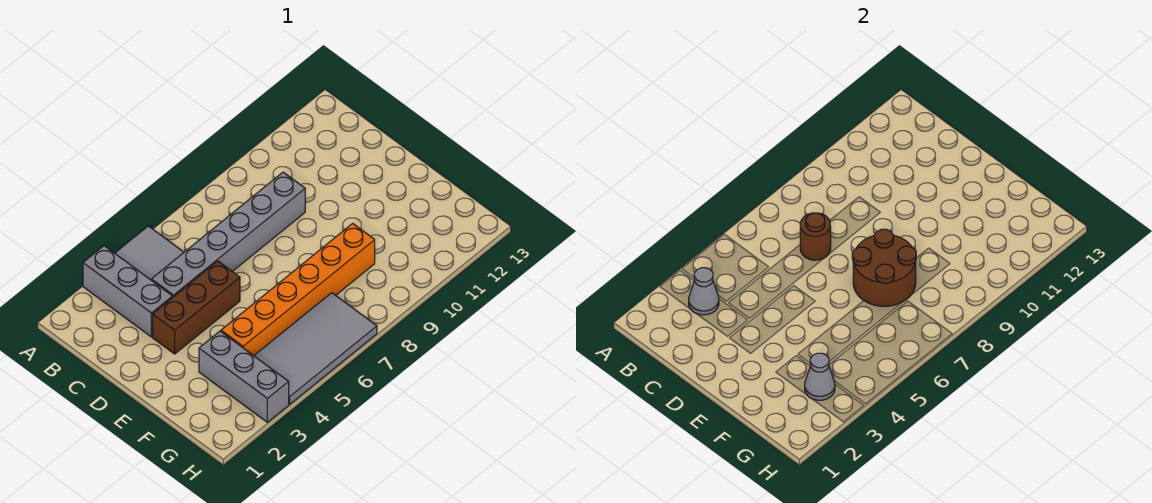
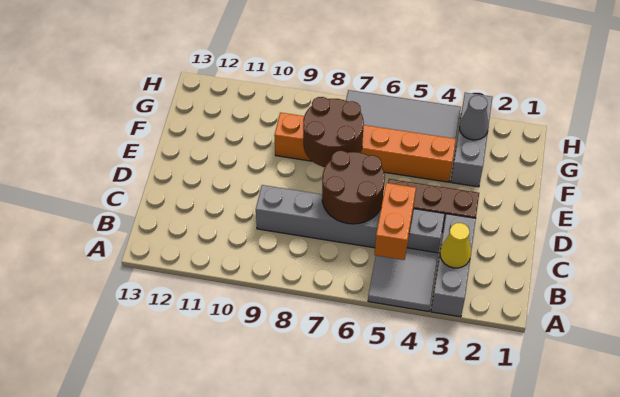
grey cone B3 level 2 -> yellow cone B3 level 2
none -> orange brick B5:C5 level 2
brown round brick C7 level 2 -> brown round brick C6:D7 level 2

